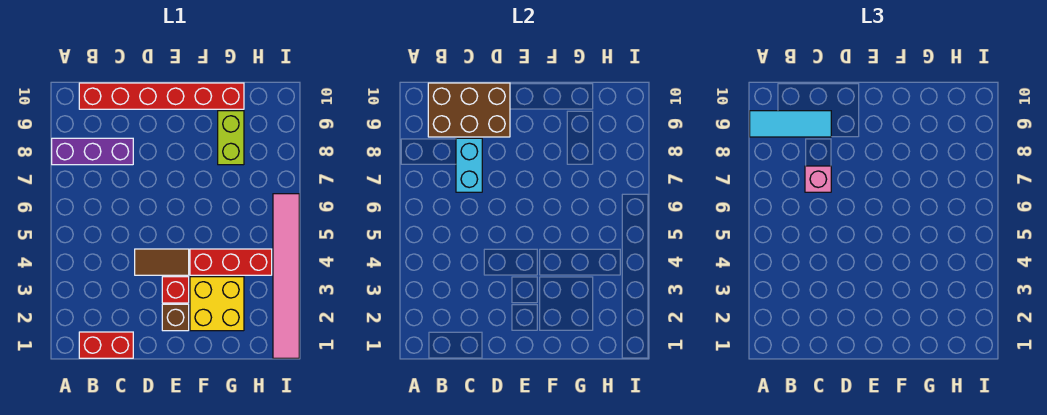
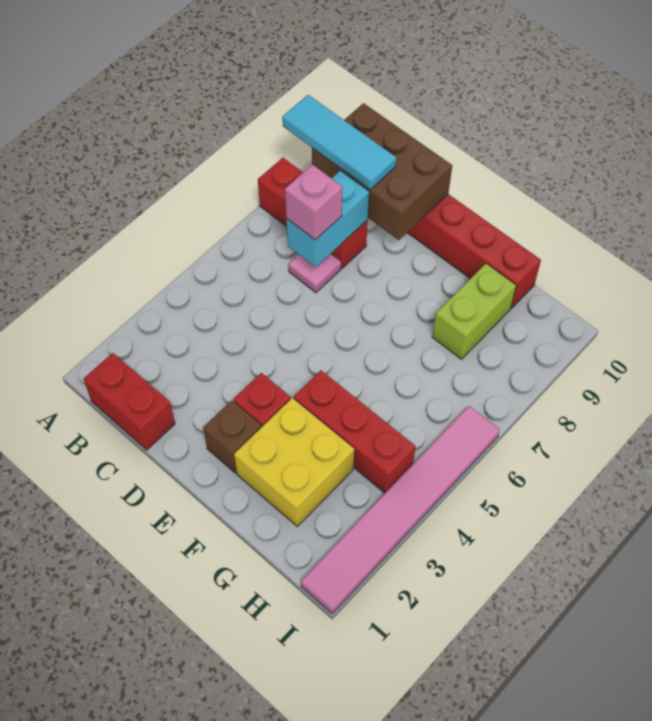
purple brick A8:C8 level 1 -> red brick A8:C8 level 1
none -> pink tile C7 level 1
brown tile D4:E4 level 1 -> none

